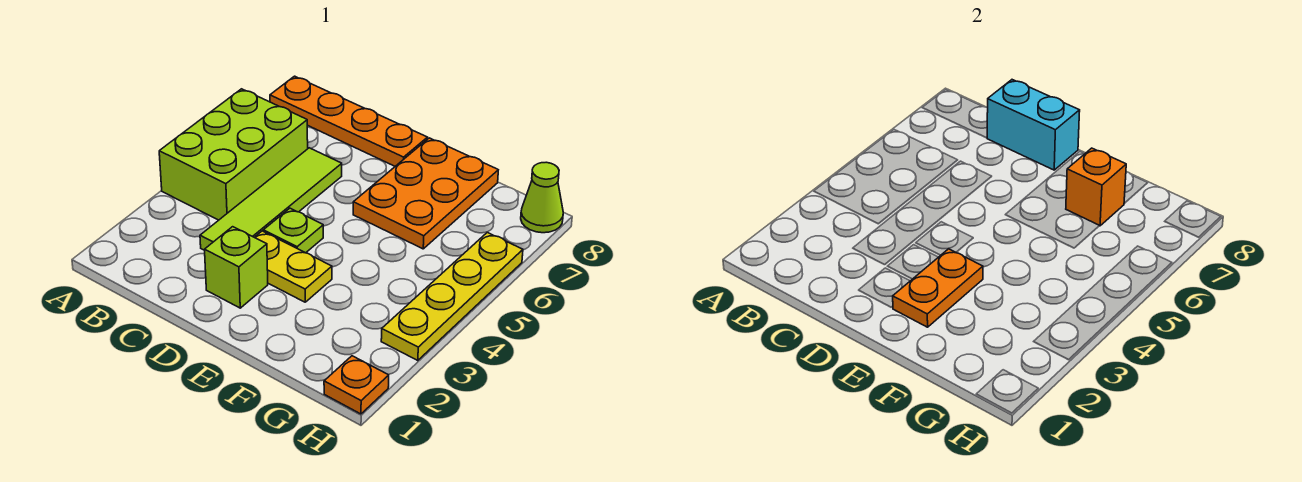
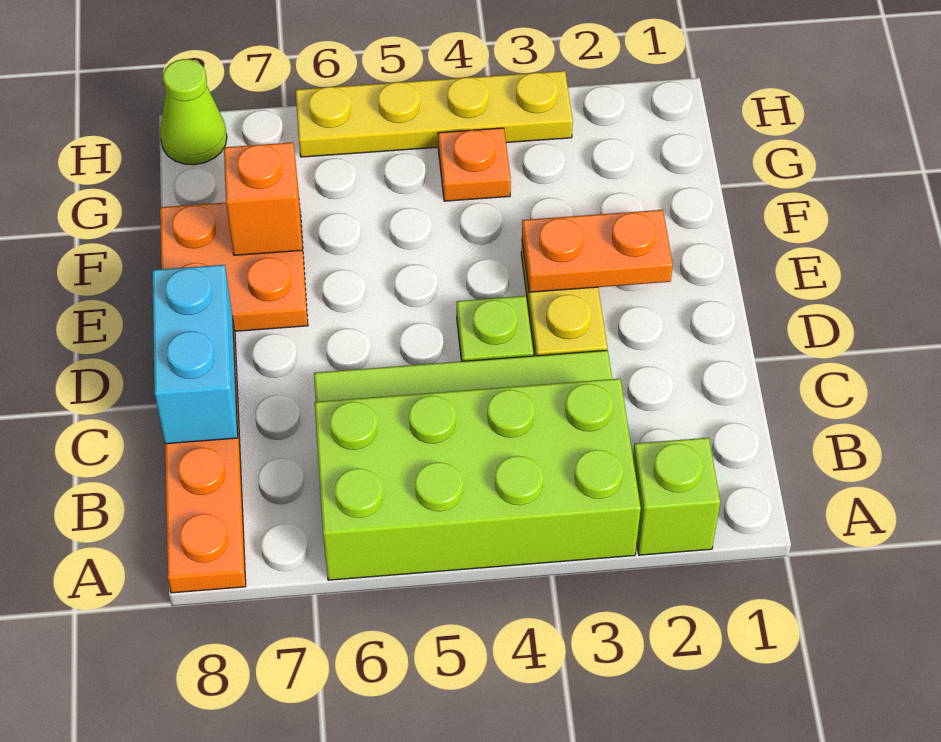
lime brick A4:B6 level 1 -> lime brick A3:B6 level 1
lime brick D2 level 1 -> lime brick A2 level 1
orange plate E6:F8 level 1 -> orange plate E7:F8 level 1
orange plate H1 level 1 -> orange plate G4 level 1

